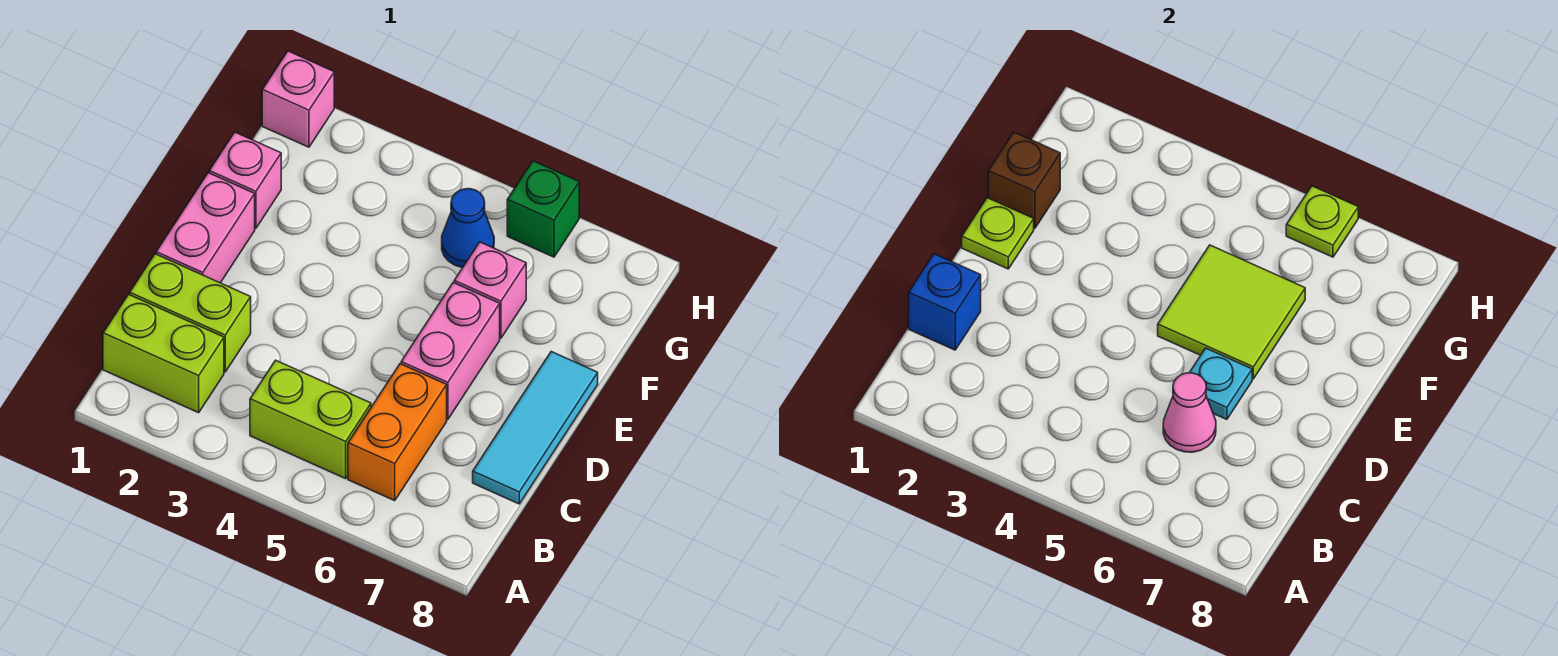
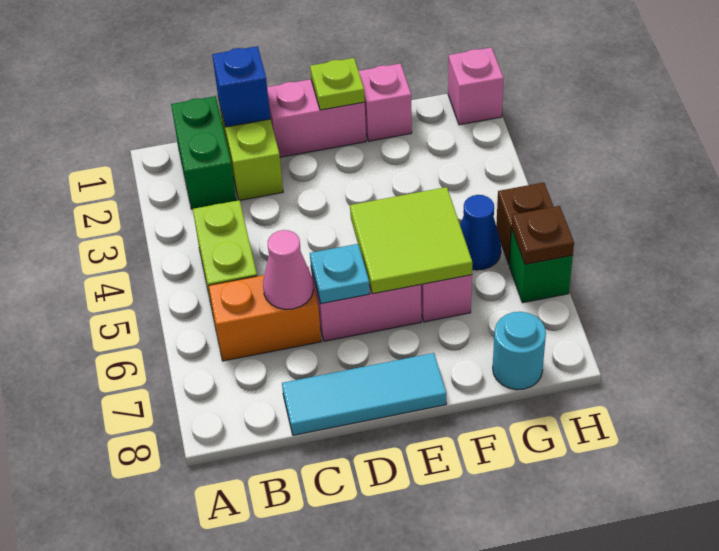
lime brick B1:B2 level 1 -> green brick B1:B2 level 1
brown brick F1 level 2 -> brown brick H5 level 1
none -> cyan round brick G8 level 1
lime plate H6 level 2 -> brown plate H6 level 2

